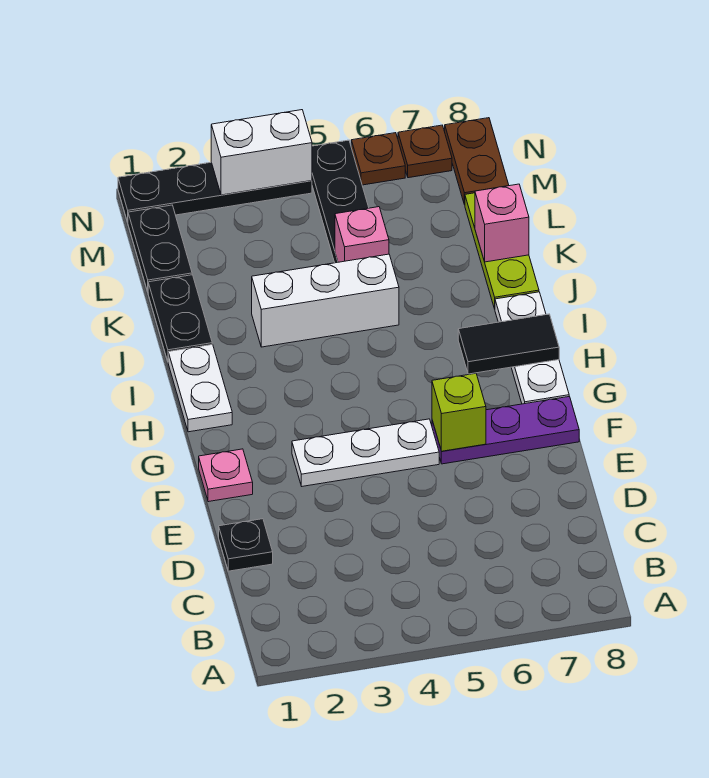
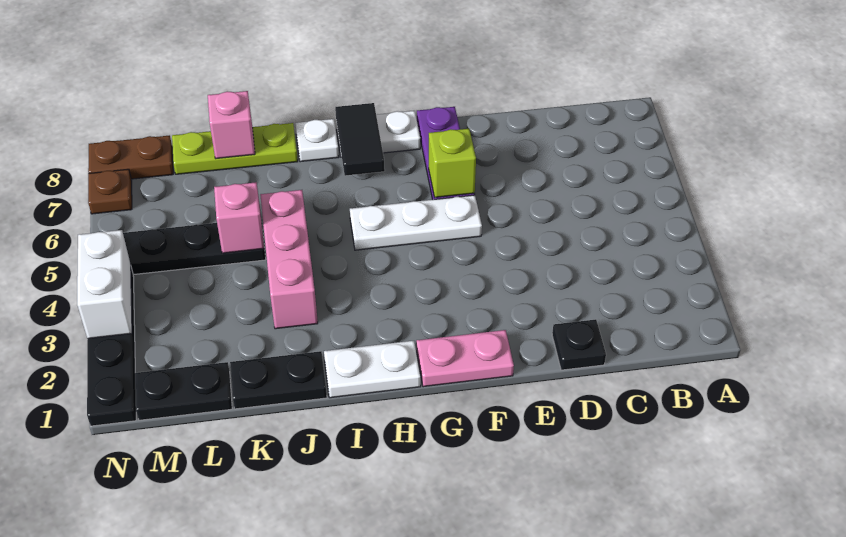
pink plate F1 level 1 -> pink plate F1:G1 level 1
white plate F3:F5 level 1 -> white plate F5:H5 level 1
white brick J3:J5 level 1 -> pink brick J3:J5 level 1
brown plate N6 level 1 -> none

